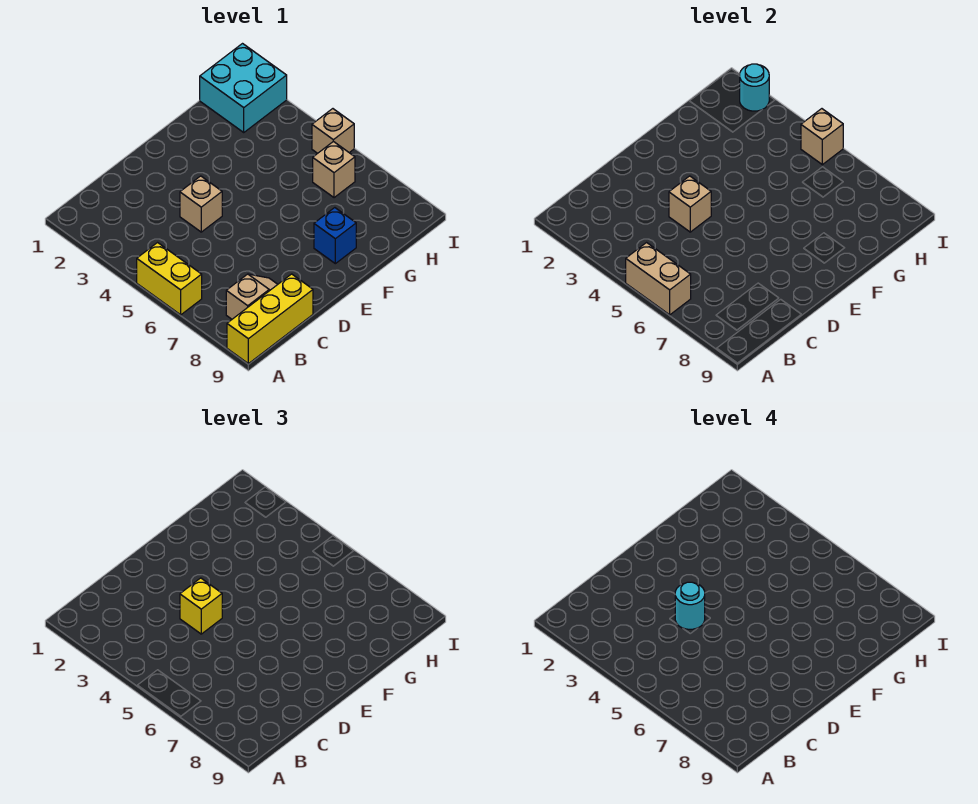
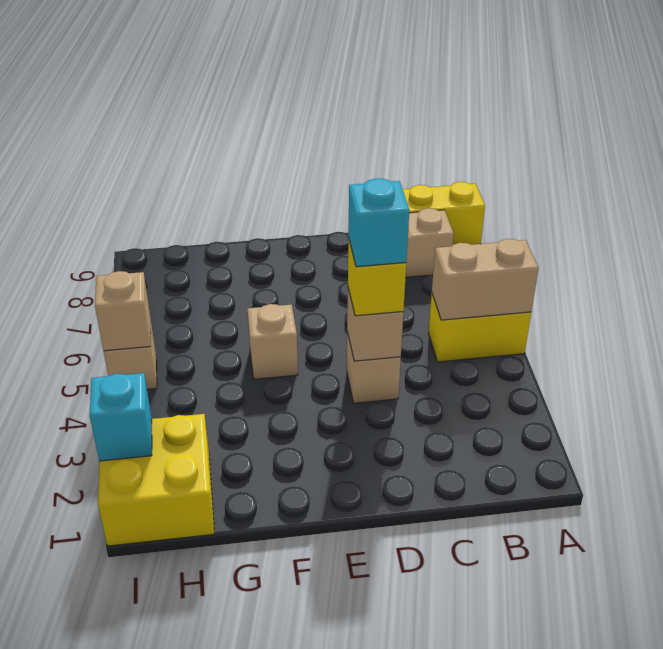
yellow brick A5:A6 level 1 -> yellow brick A5:B5 level 1
tan brick A5:A6 level 2 -> tan brick A5:B5 level 2
cyan round brick D4 level 4 -> cyan brick D4 level 4
blue brick F8 level 1 -> none
cyan brick H1:I2 level 1 -> yellow brick H1:I2 level 1
tan brick H6 level 1 -> tan brick F5 level 1
cyan round brick I2 level 2 -> cyan brick I2 level 2

